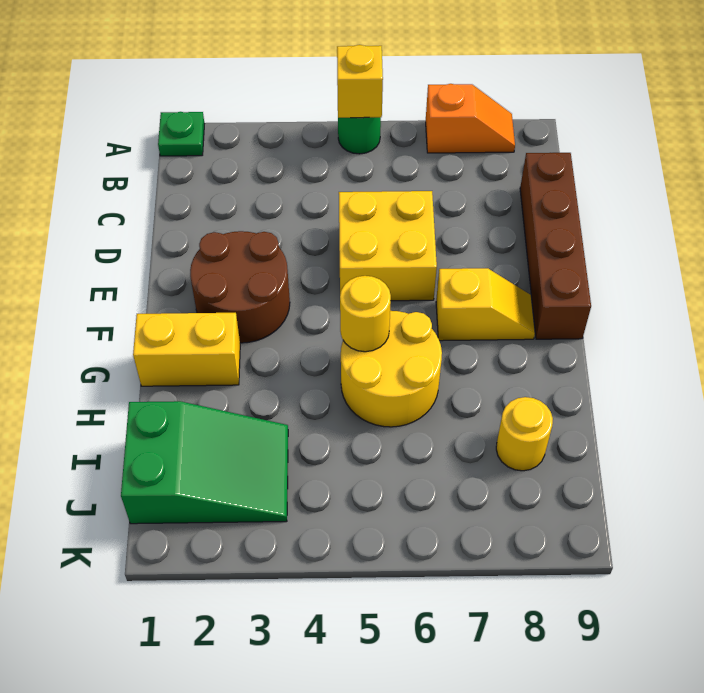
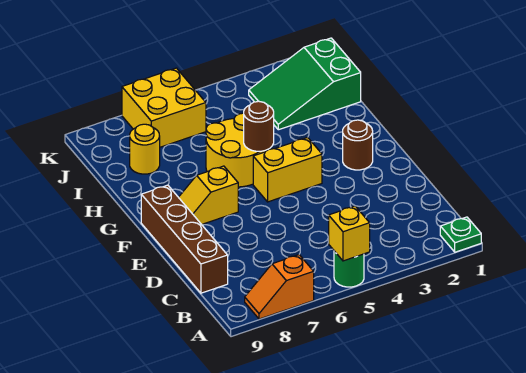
yellow brick D5:E6 level 1 -> yellow brick J6:K7 level 1
brown round brick E2:F3 level 1 -> brown round brick F2 level 1
yellow brick G1:G2 level 1 -> yellow brick F4:F5 level 1
yellow round brick G5 level 2 -> brown round brick G5 level 2

